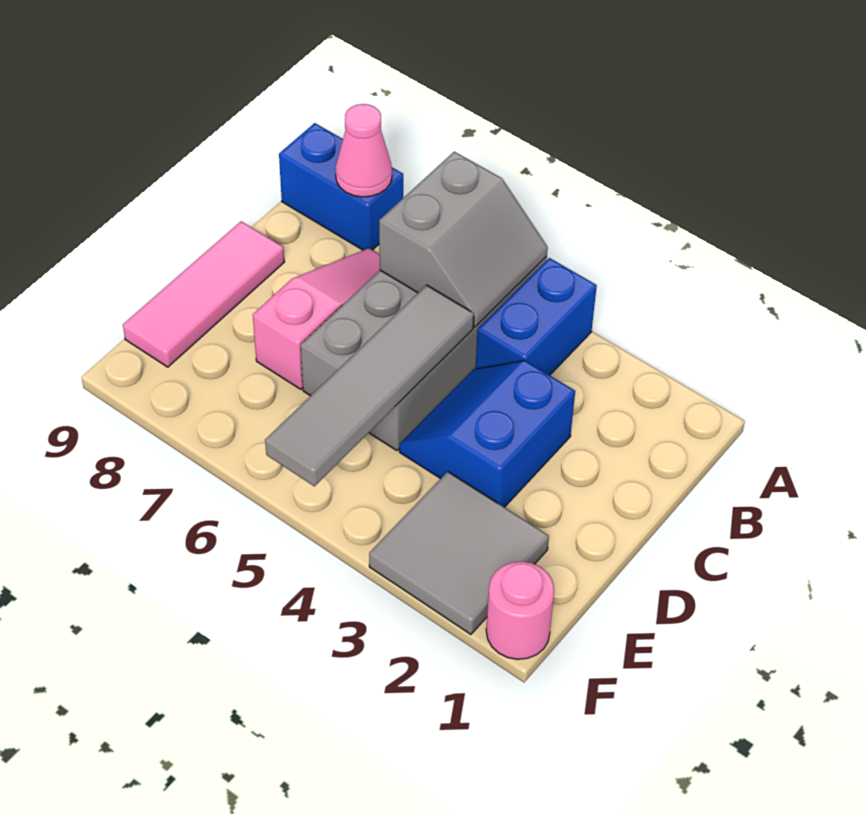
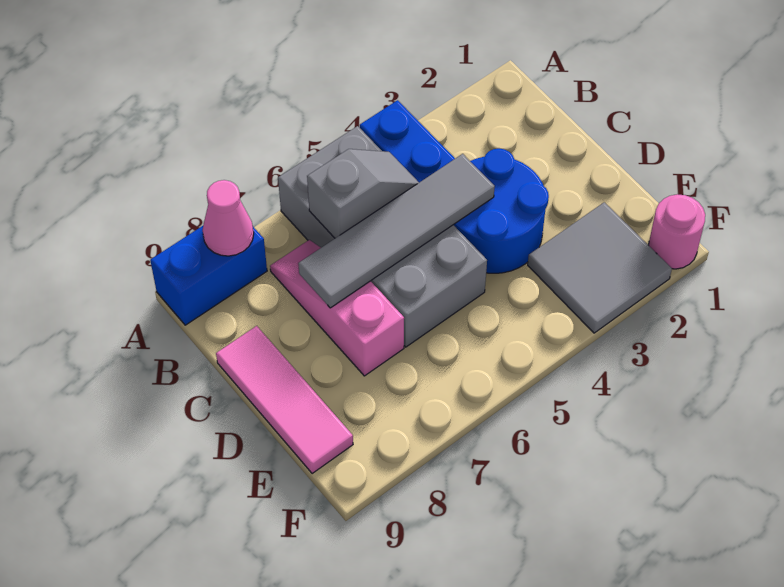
grey slope A5:B6 level 2 top 6 -> grey slope B5:B6 level 2 top 6
blue slope C3:D4 level 1 top 3 -> blue round brick C3:D4 level 1
grey tile C5:F5 level 2 -> grey tile C4:C7 level 2

